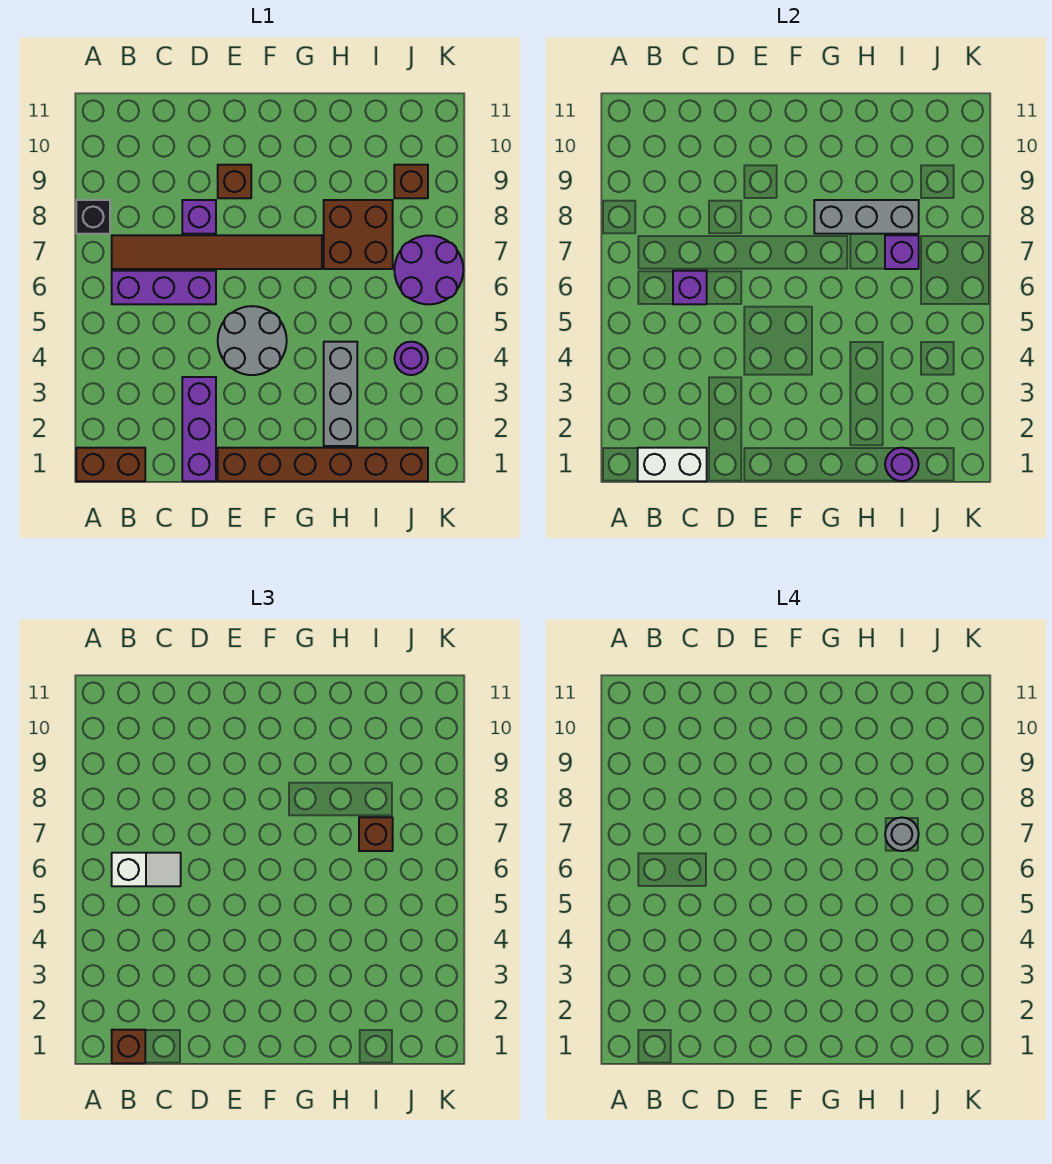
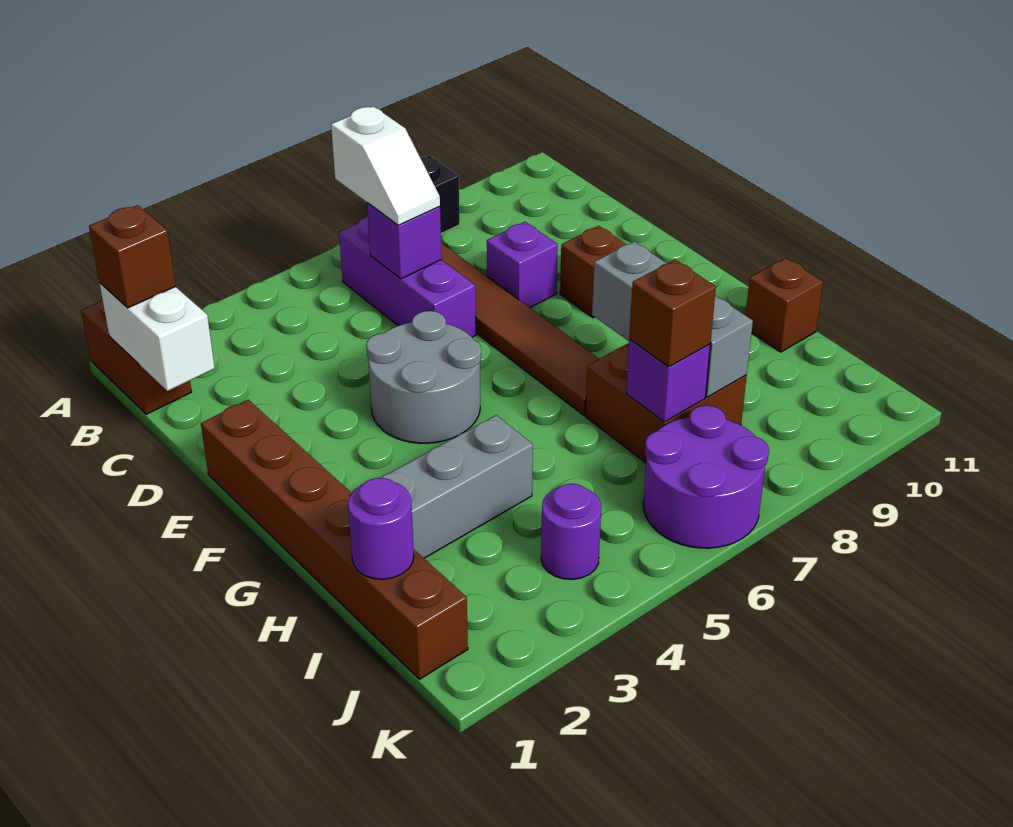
purple brick D1:D3 level 1 -> none
grey round brick I7 level 4 -> none
brown brick J9 level 1 -> brown brick H11 level 1

